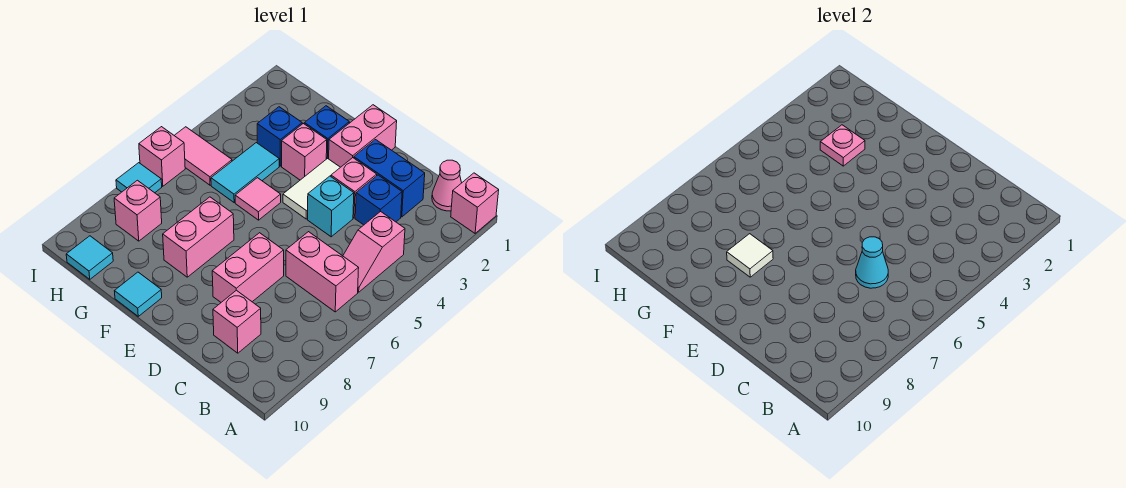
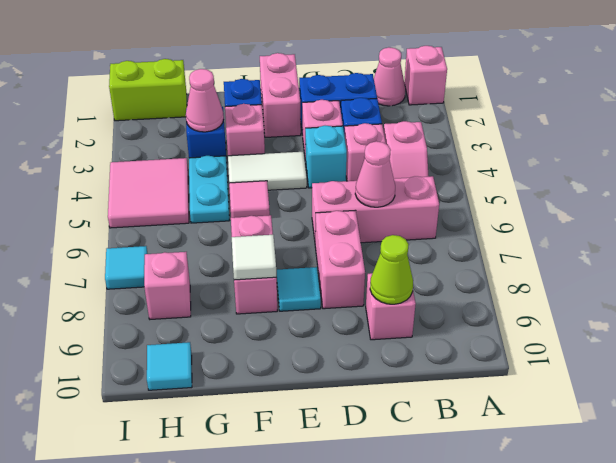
pink brick B6:C6 level 1 -> pink brick B6:D6 level 1
cyan cone C6 level 2 -> pink cone C6 level 2
none -> lime cone C9 level 2
white tile E3:E4 level 1 -> white tile E4:F4 level 1
cyan tile F10 level 1 -> cyan tile E8 level 1
pink plate G3 level 2 -> pink cone G3 level 2
cyan tile G4:G5 level 1 -> cyan plate G4:G5 level 1
none -> lime brick H1:I1 level 1
pink tile H5:I5 level 1 -> pink tile H4:I5 level 1
pink brick I6 level 1 -> pink brick C4 level 1

